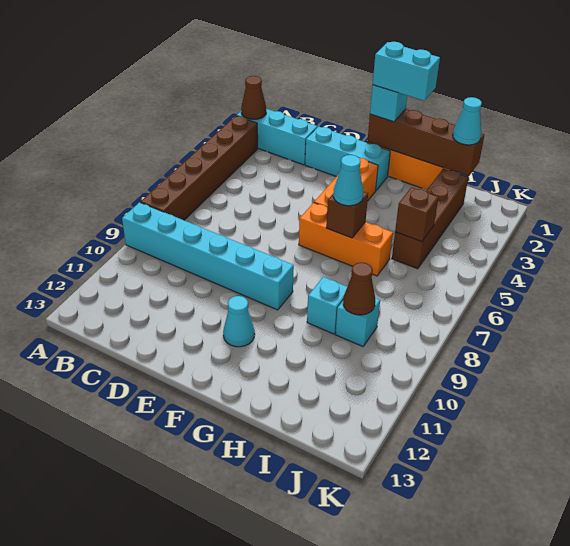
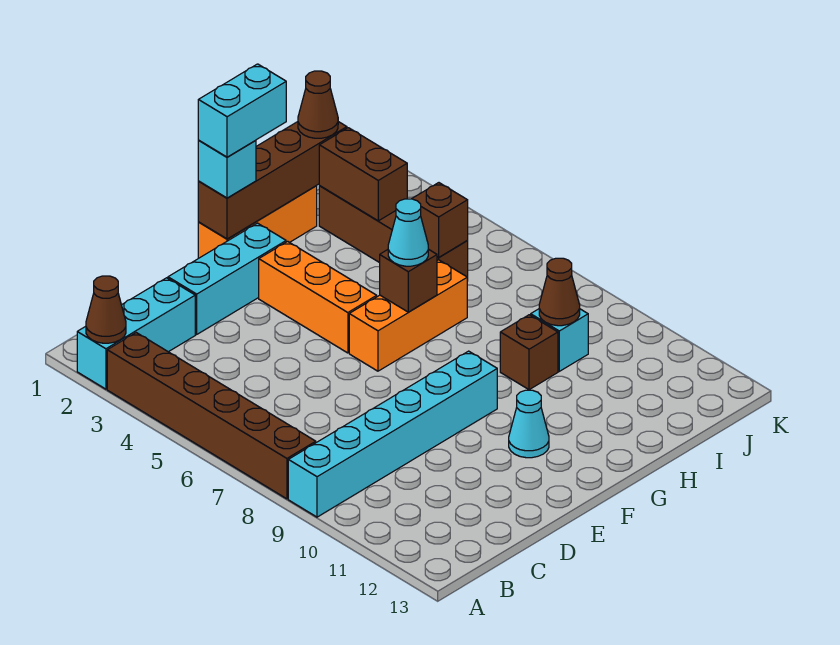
cyan brick H9 level 1 -> brown brick H9 level 1
cyan cone I1 level 3 -> brown cone I1 level 3
none -> brown brick I2:I3 level 2

